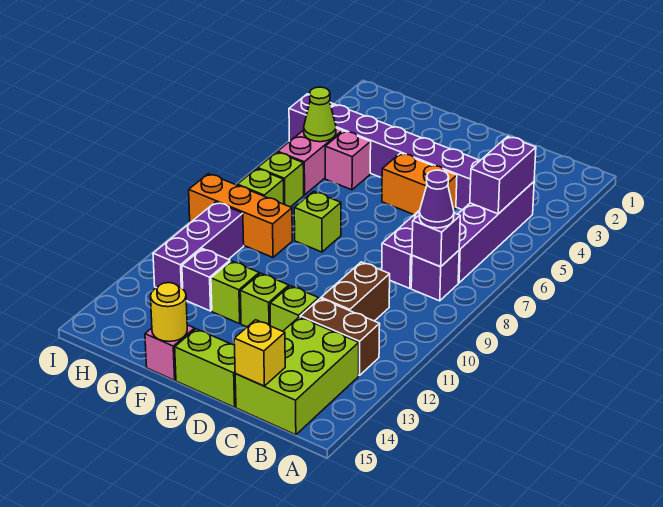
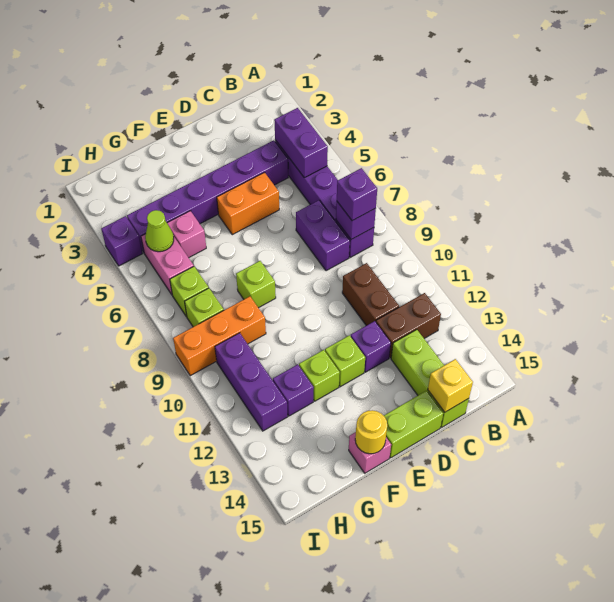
purple cone B8 level 3 -> purple brick B8 level 3
lime brick B13:C15 level 1 -> lime brick C13:C15 level 1
lime brick D12 level 1 -> purple brick D12 level 1

